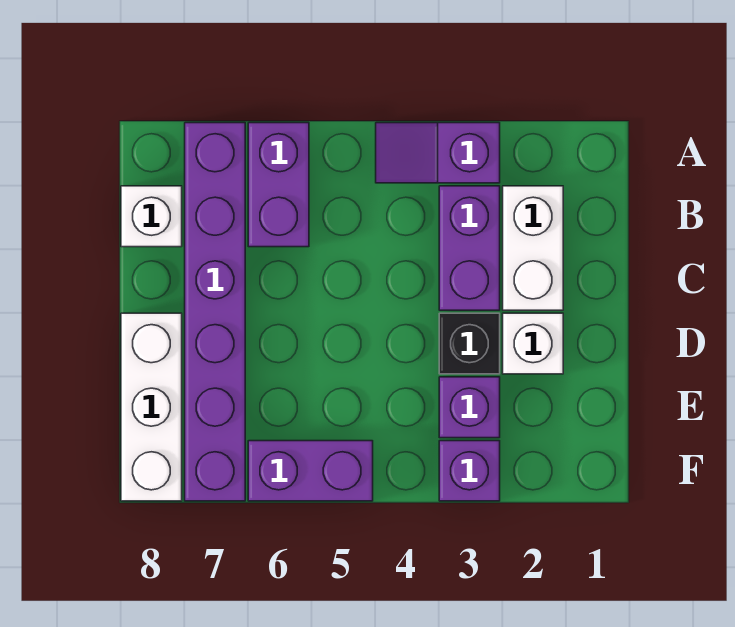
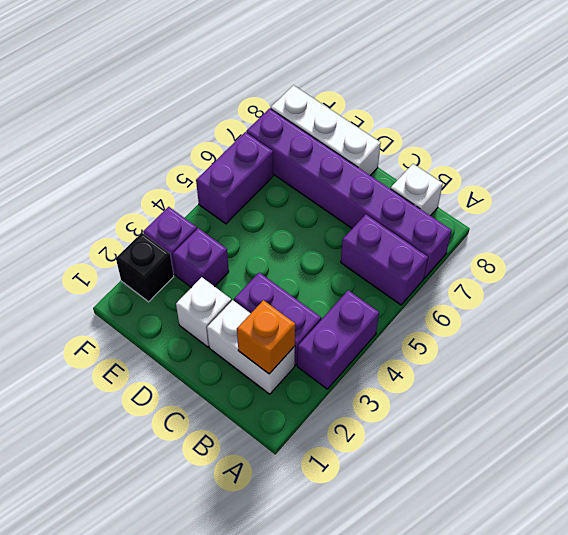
purple slope A3:A4 level 1 top 3 -> purple brick A3:A4 level 1
none -> orange brick B2 level 2
black brick D3 level 1 -> black brick F2 level 1

